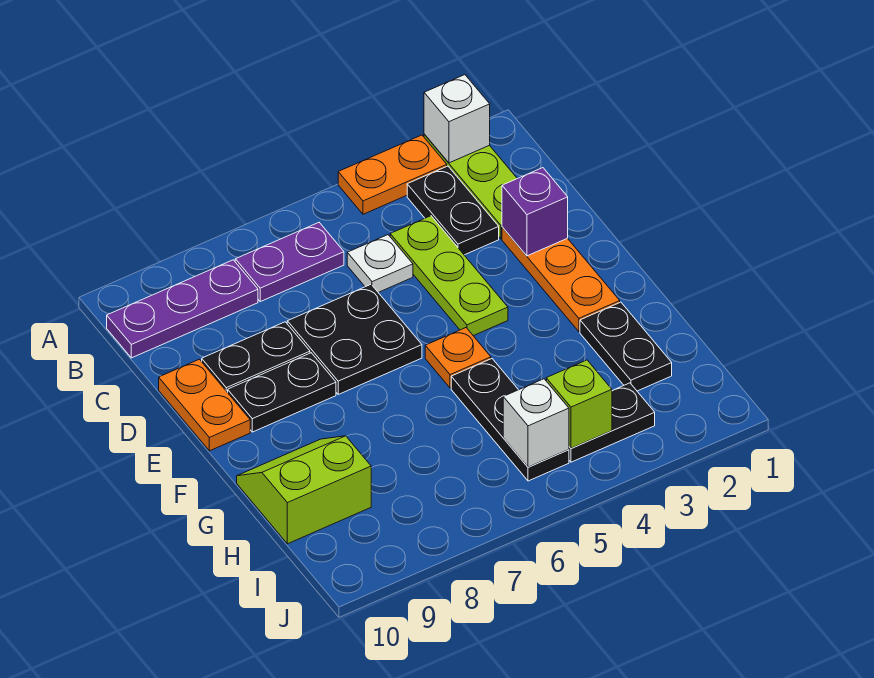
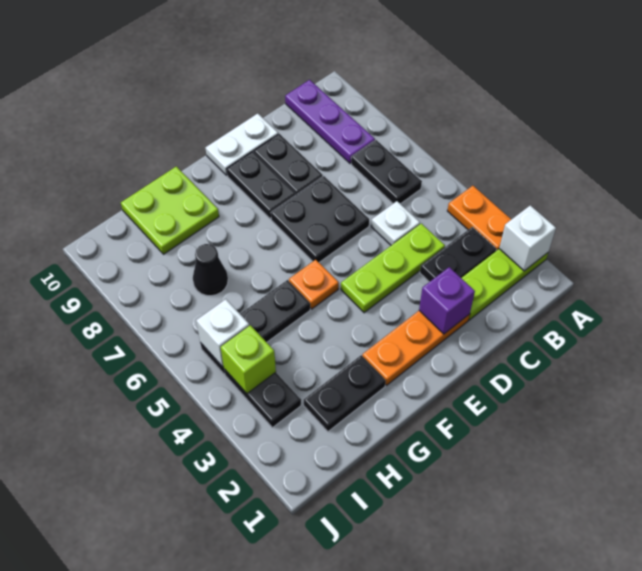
purple plate B6:B7 level 1 -> black plate B6:B7 level 1
orange plate D10:E10 level 1 -> white plate D10:E10 level 1
lime slope G9:H10 level 1 top H -> lime plate G9:H10 level 1
none -> black cone H7 level 1

